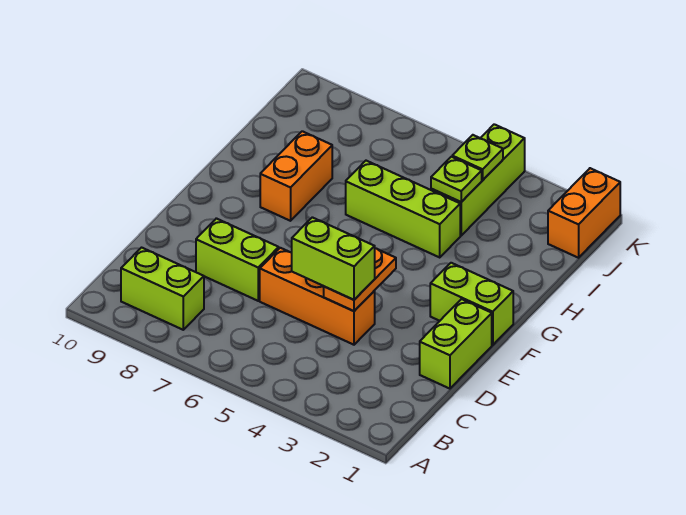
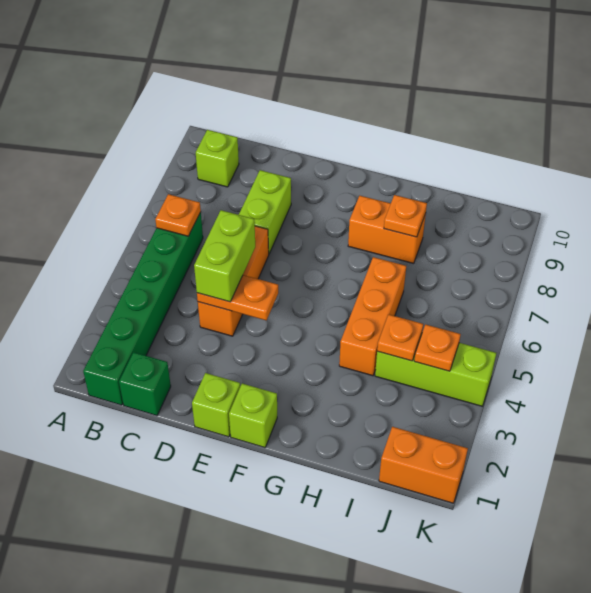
none -> green brick B1:B6 level 1
none -> orange plate B6 level 2
lime brick B8:B9 level 1 -> lime brick B9 level 1
none -> green brick C1 level 1
lime brick D1:E1 level 1 -> lime brick E1 level 1
lime brick F1:F2 level 1 -> lime brick F1 level 1
lime brick H4:H6 level 1 -> orange brick H4:H6 level 1
none -> orange plate H8 level 2
lime plate I4 level 2 -> orange plate I4 level 2
lime plate J4 level 2 -> orange plate J4 level 2

